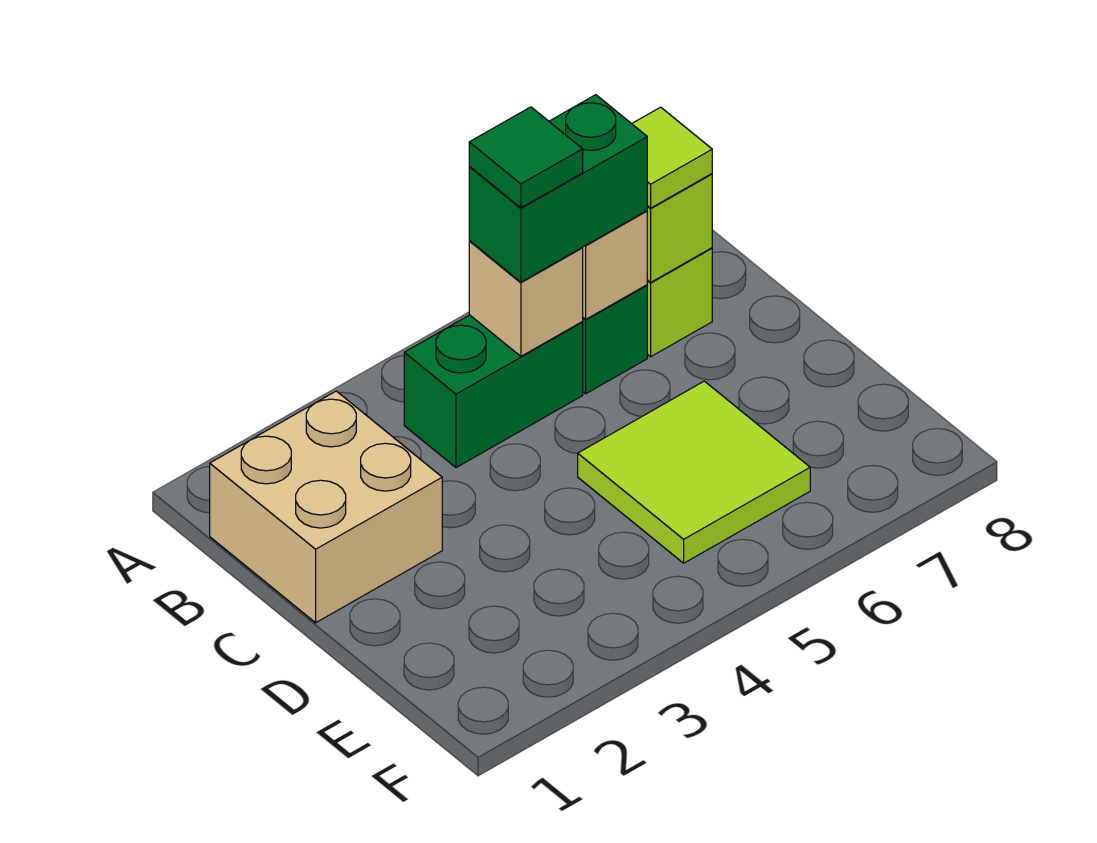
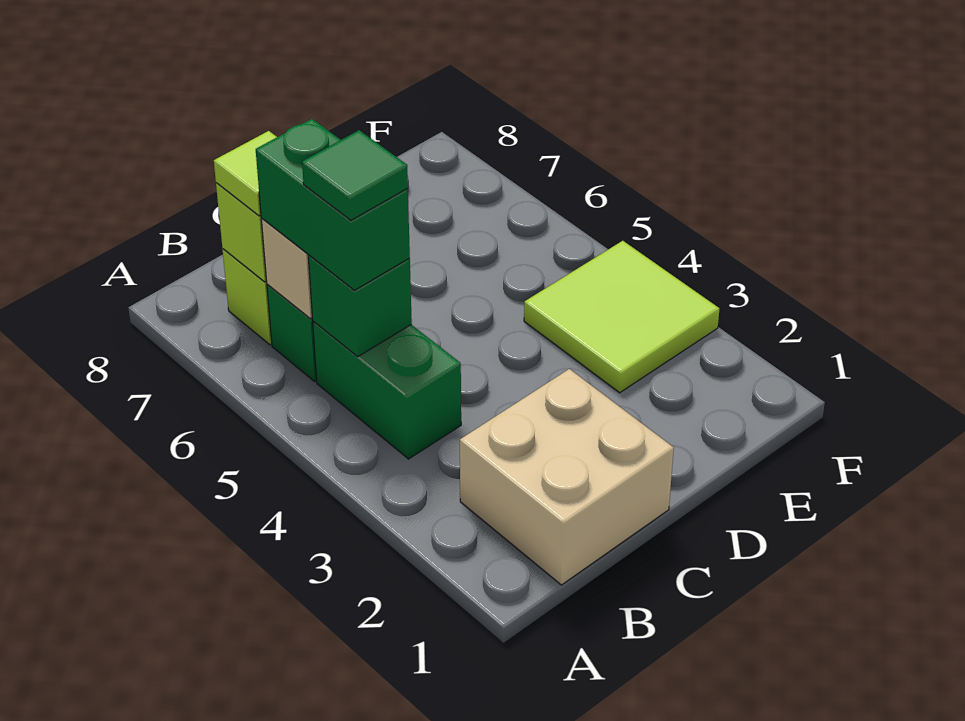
tan brick B5 level 2 -> green brick B5 level 2
lime tile D5:E6 level 1 -> lime tile E3:F4 level 1

